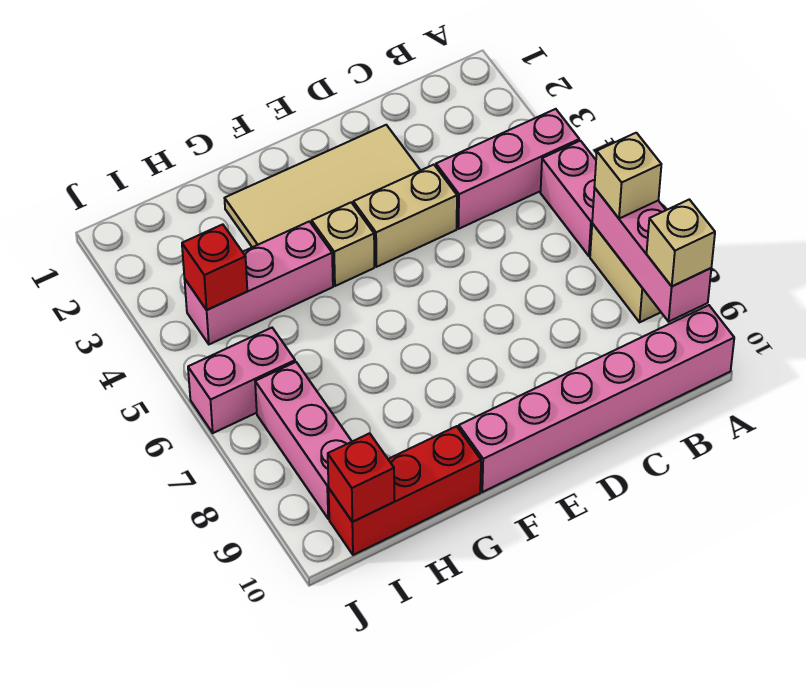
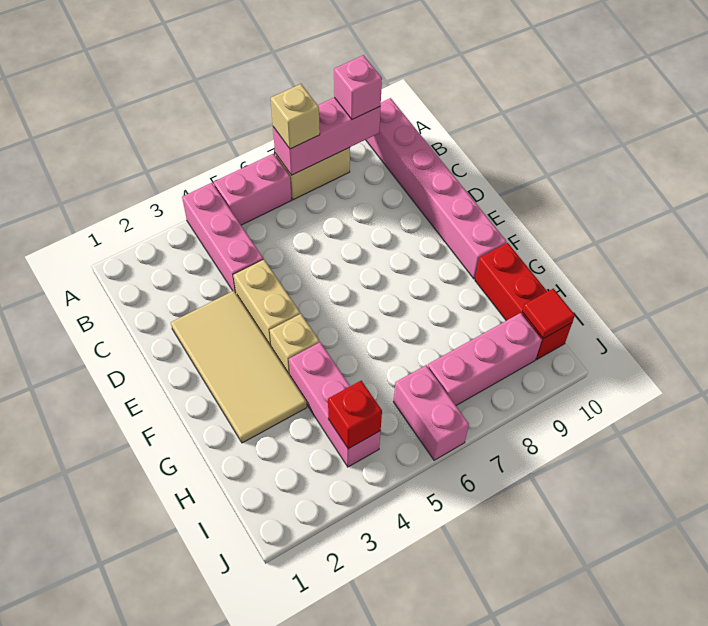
tan brick A9 level 3 -> pink brick A9 level 3
red brick I10 level 2 -> red tile I10 level 2

